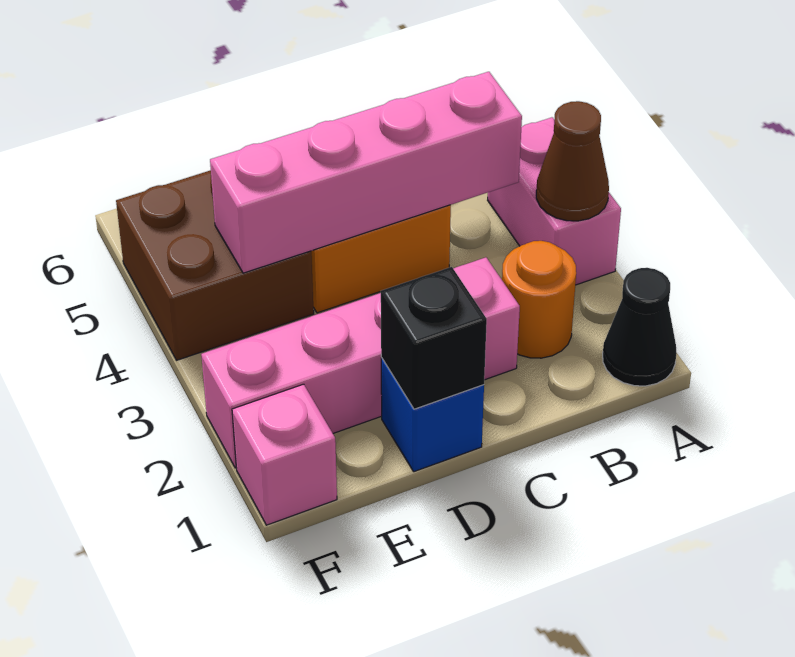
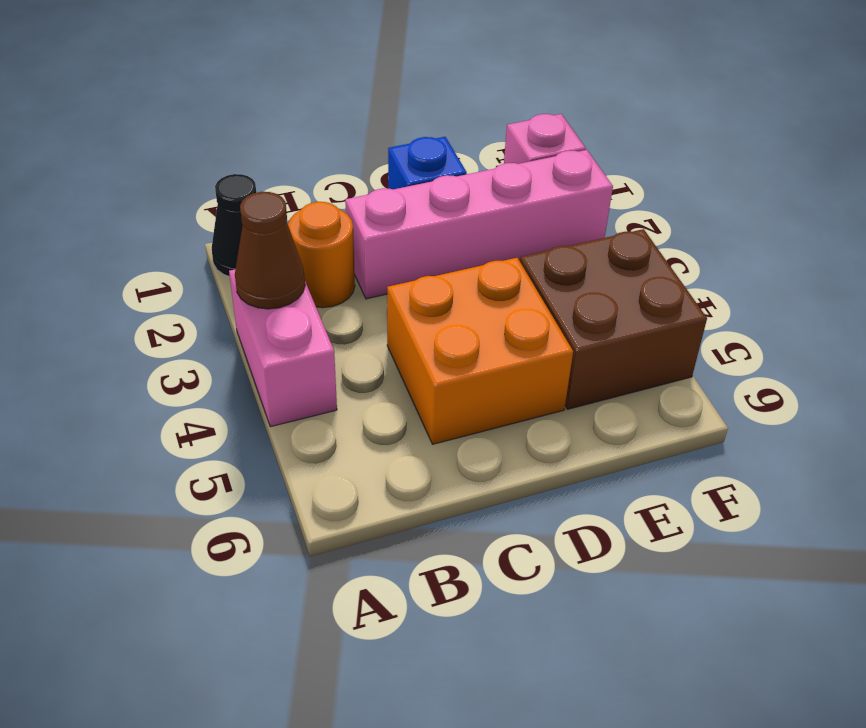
pink brick B4:E4 level 2 -> none
black brick D1 level 2 -> none

